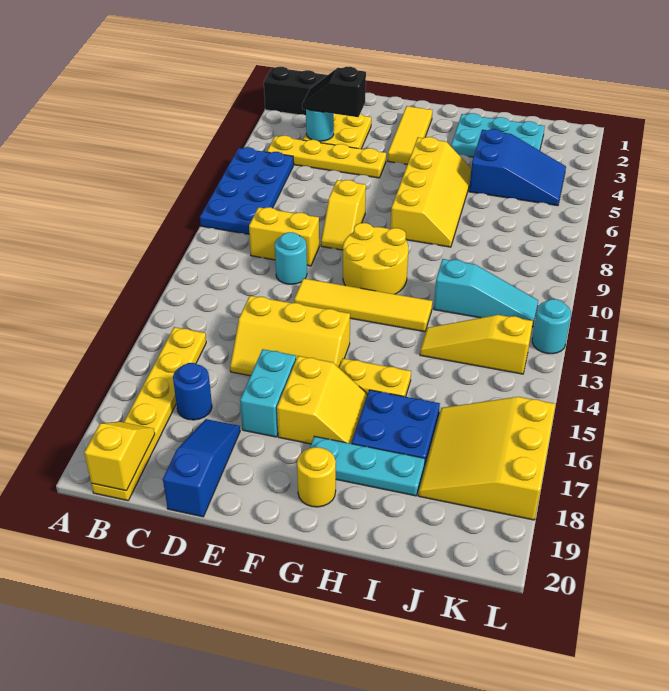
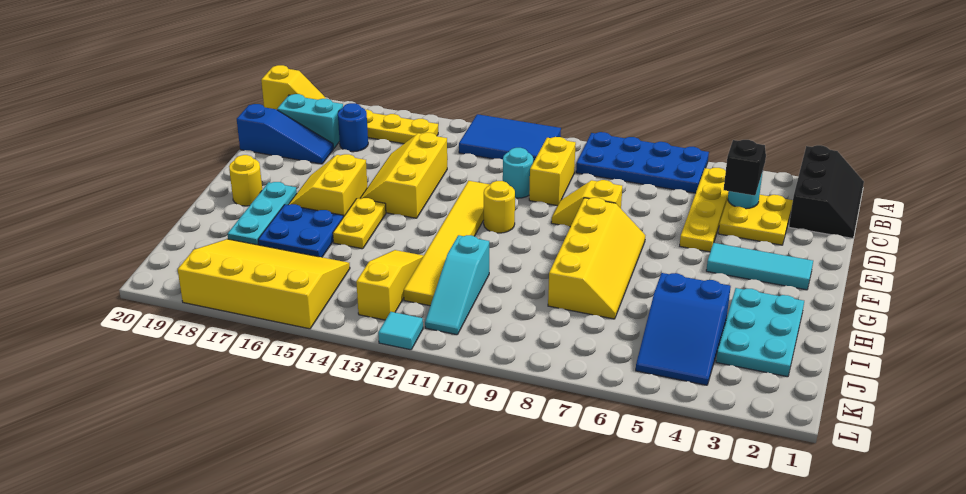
none -> blue tile A11:B13 level 1
yellow tile E12:H12 level 1 -> yellow tile E12:J12 level 1
cyan brick E16:E17 level 1 -> cyan brick C18:C19 level 1
yellow tile F2:F4 level 1 -> cyan tile F2:F4 level 1
yellow round brick F10:G11 level 1 -> yellow round brick F11 level 1
yellow slope F16:G17 level 1 top F -> yellow slope F16:G17 level 1 top 16
yellow slope G5:H8 level 1 top G -> yellow slope F7:I8 level 1 top 8
yellow slope J16:L18 level 1 top L -> yellow slope J15:L18 level 1 top L
cyan round brick L12 level 1 -> cyan tile L12 level 1

